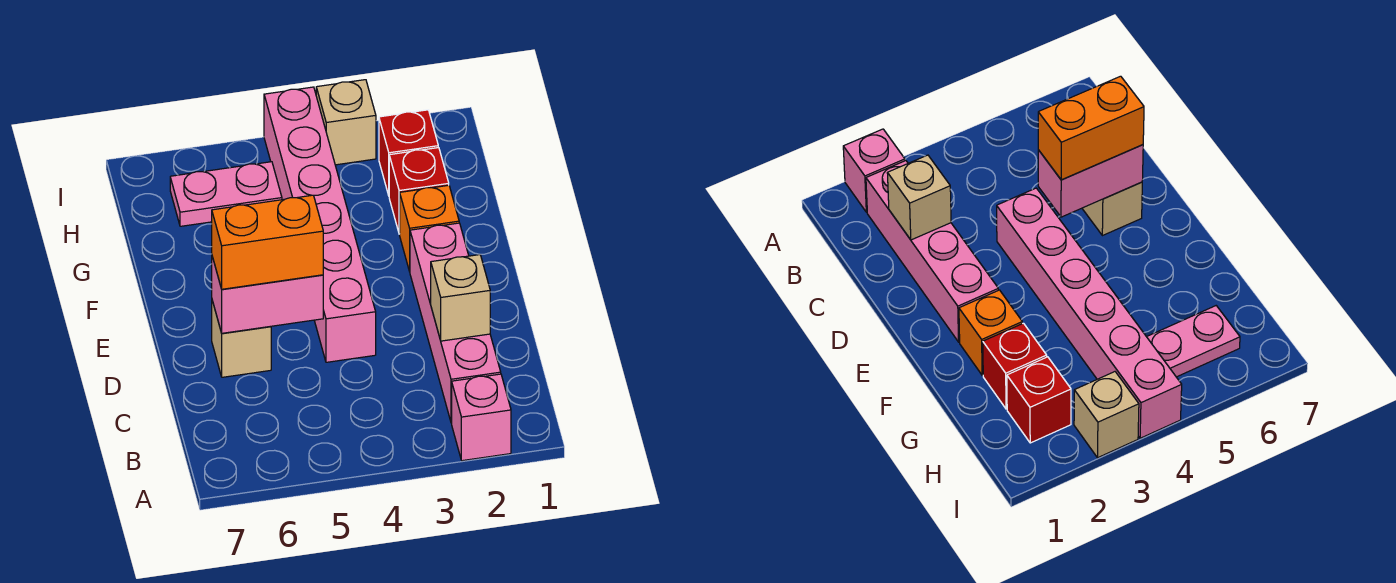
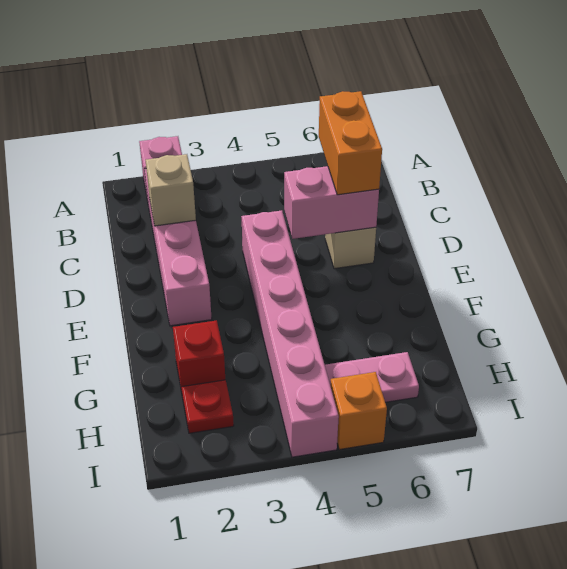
orange brick D5:D6 level 3 -> orange brick C6:D6 level 3
orange brick F2 level 1 -> orange brick I5 level 1
red brick H2 level 1 -> red plate H2 level 1
tan brick I3 level 1 -> none

